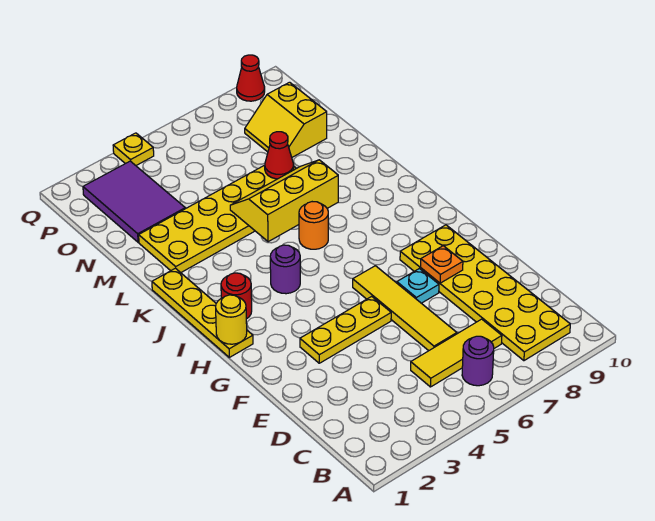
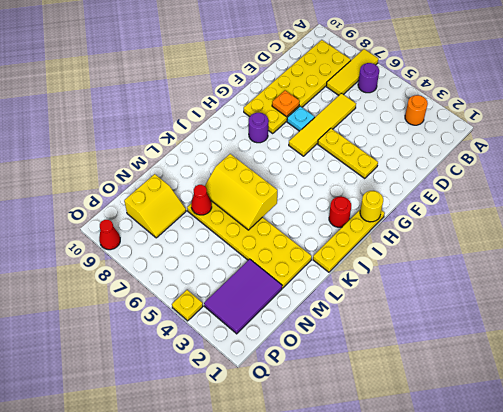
yellow tile C5:C7 level 1 -> yellow tile A7:C7 level 1
purple round brick I4 level 1 -> purple round brick H8 level 1
orange round brick J6 level 1 -> orange round brick B3 level 1

